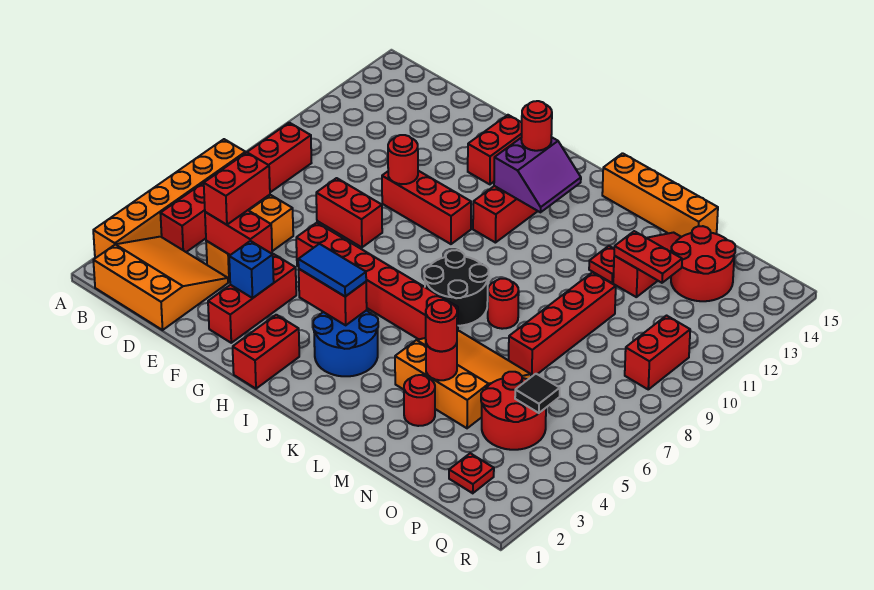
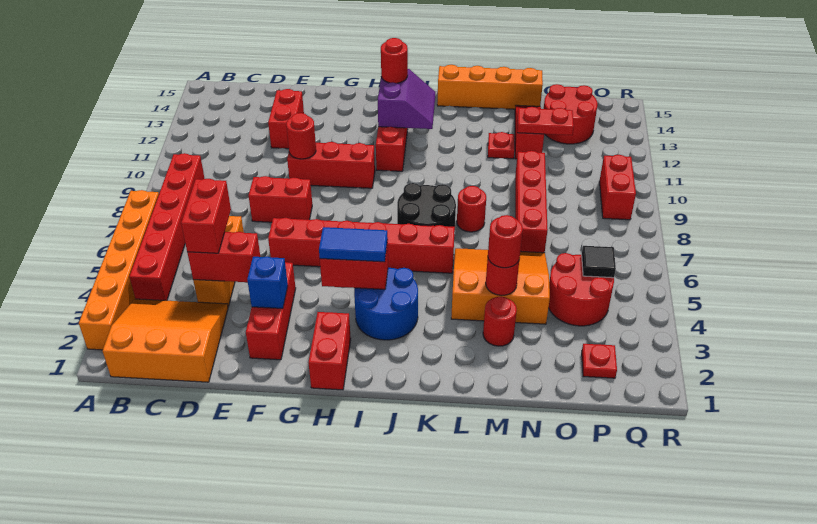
red brick G13:G14 level 1 -> red brick E12:E13 level 1

